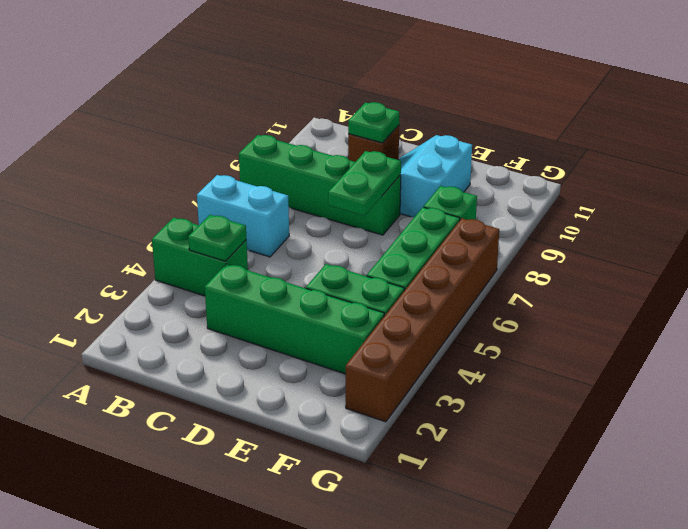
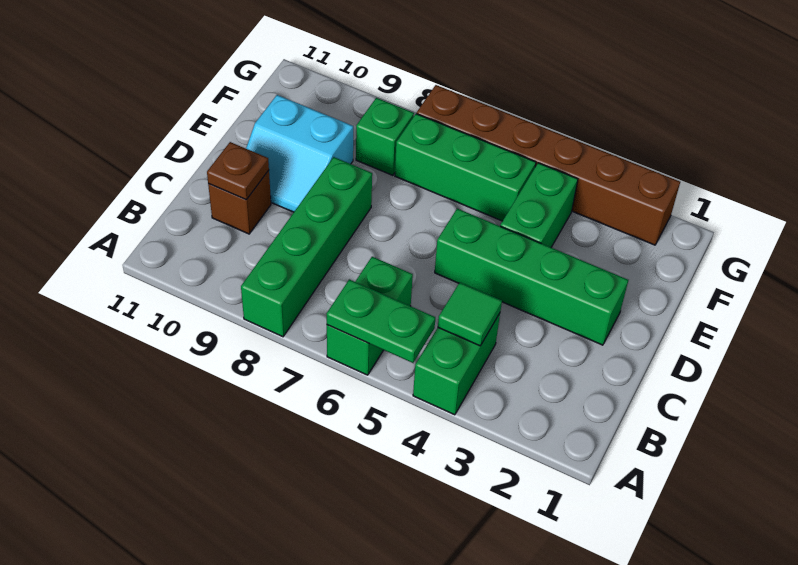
cyan brick A6:B6 level 1 -> green brick A6:B6 level 1
green plate B4 level 2 -> green tile B4 level 2
green brick C3:F3 level 1 -> green brick D2:D5 level 1
green plate C10 level 2 -> brown plate C10 level 2
green plate D7:D8 level 2 -> green plate A5:A6 level 2

